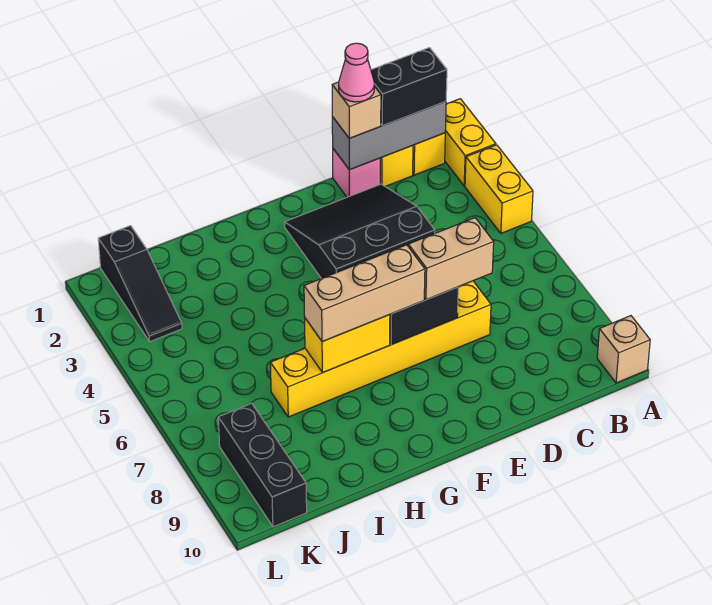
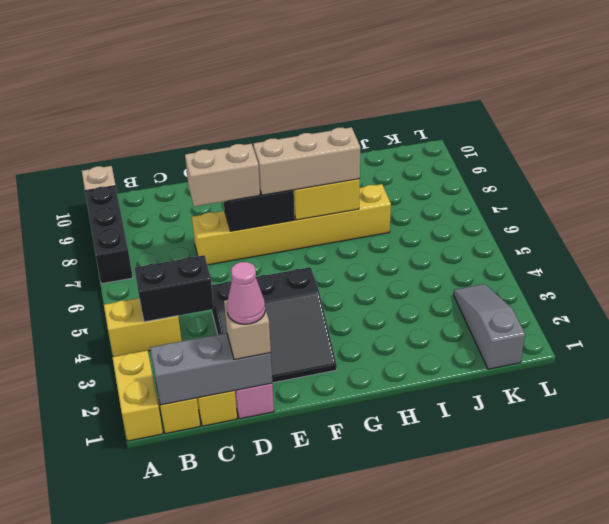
yellow brick A3:A4 level 1 -> yellow brick A4:B4 level 1
black brick B1:C1 level 3 -> black brick B4:C4 level 2
black slope K1:K3 level 1 top 1 -> grey slope K1:K3 level 1 top 1
black brick K8:K10 level 1 -> black brick A7:A9 level 1

